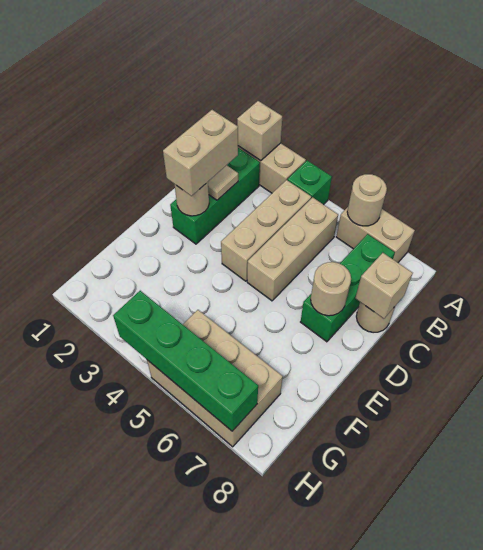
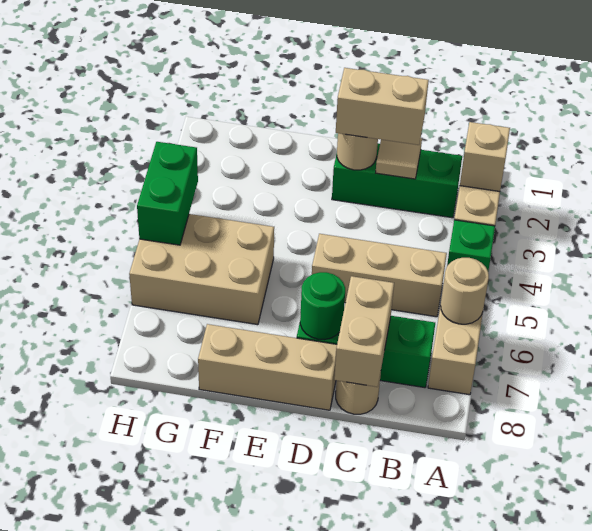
tan brick B4:D4 level 1 -> tan brick D8:F8 level 1
tan brick C8 level 2 -> tan brick C7:C8 level 2
tan round brick D7 level 2 -> green round brick D7 level 2
tan brick G5:H7 level 1 -> tan brick F5:H6 level 1
green brick H4:H7 level 2 -> green brick H4:H5 level 2

